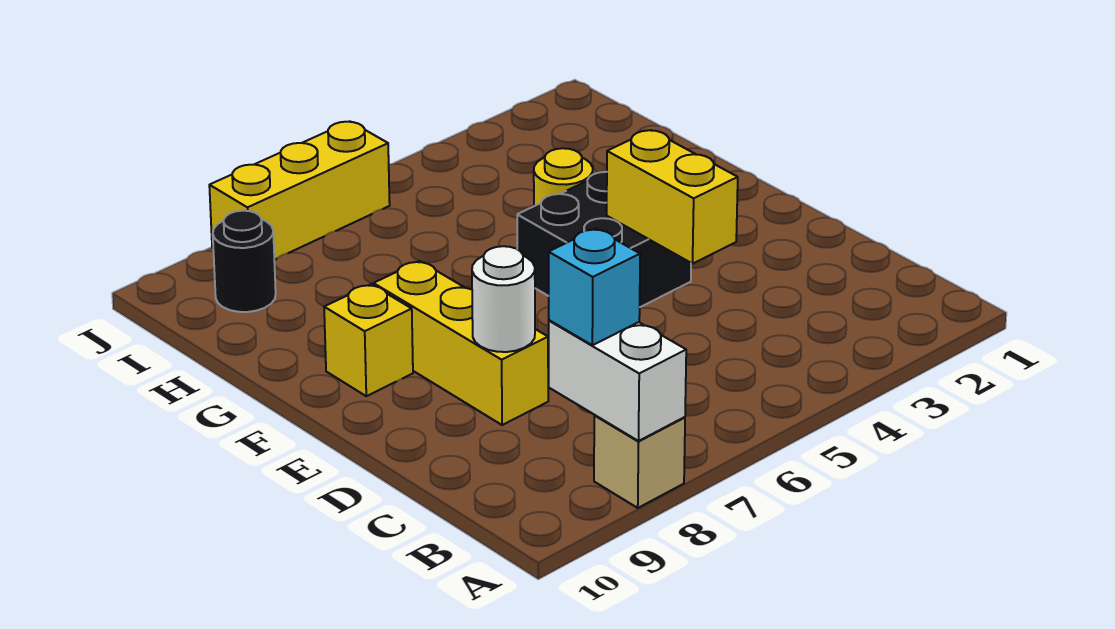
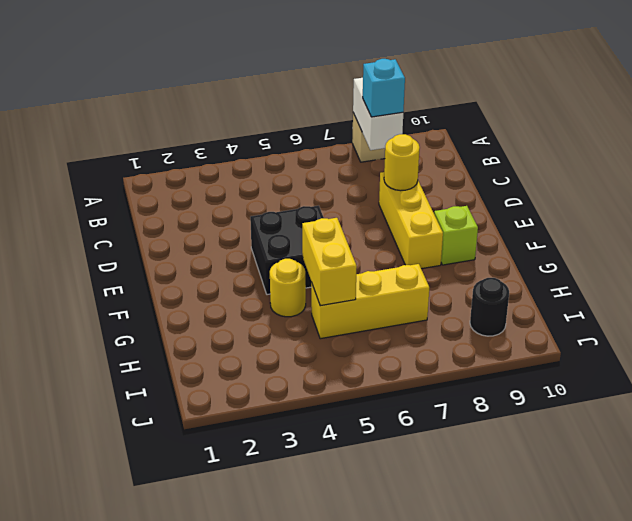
yellow brick D4:E4 level 2 -> yellow brick G5:H5 level 2
white round brick D8 level 2 -> yellow round brick D8 level 2
yellow brick F9 level 1 -> lime brick F9 level 1
yellow brick J6:J8 level 1 -> yellow brick H5:H7 level 1

